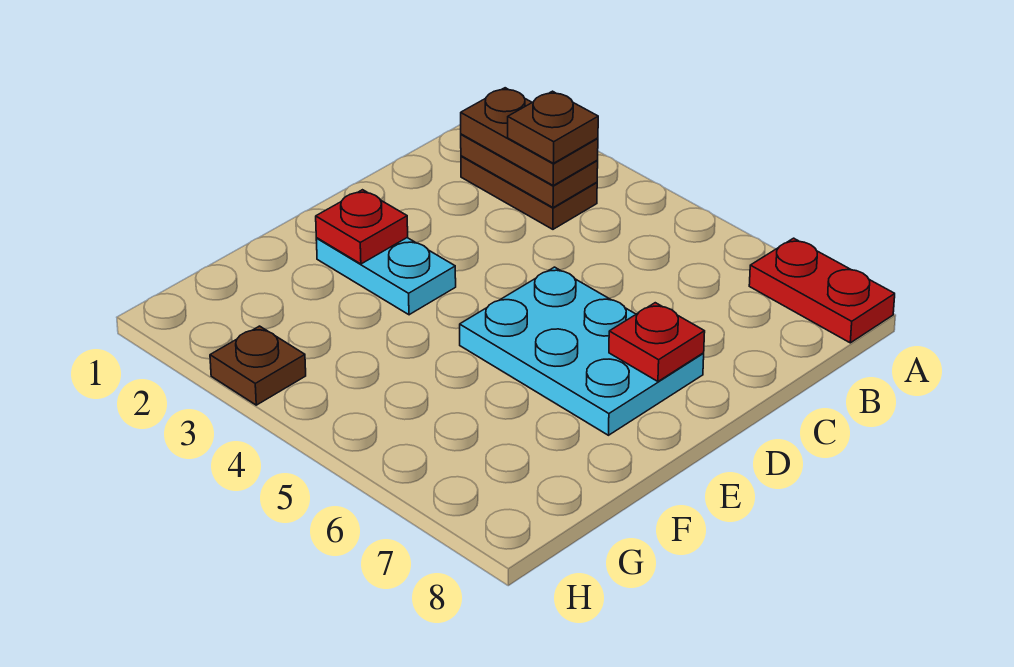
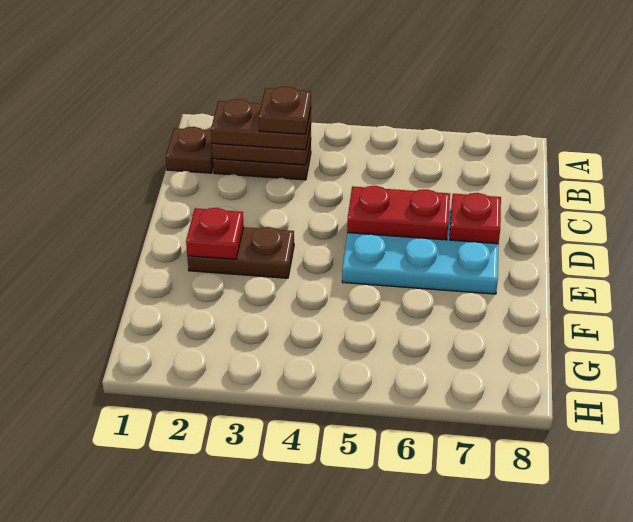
red plate A7:A8 level 1 -> red plate D5:D6 level 2
cyan plate E2:E3 level 1 -> brown plate E2:E3 level 1
brown plate H3 level 1 -> brown plate B1 level 1

